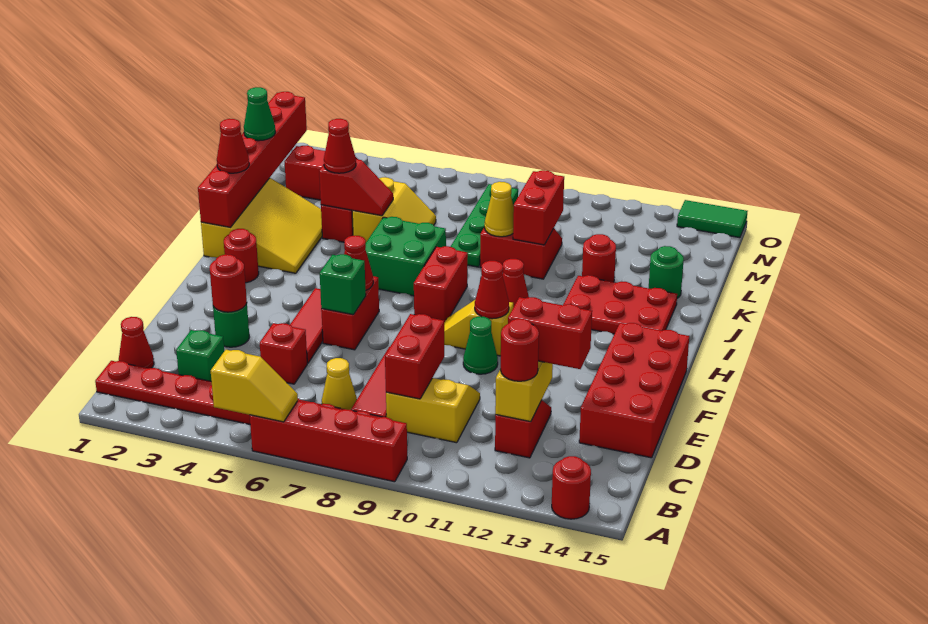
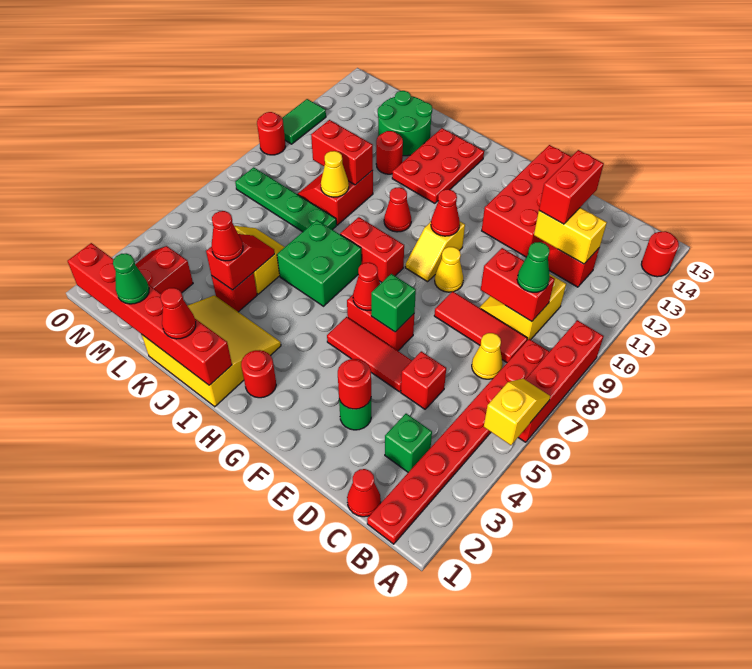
red round brick C12 level 3 -> red round brick O10 level 1
red brick D14:G15 level 1 -> red brick E12:F15 level 1
none -> yellow cone F9 level 1
green cone F10 level 1 -> green cone C9 level 3
green round brick K14 level 1 -> green round brick K13:L14 level 1
green tile O14:O15 level 1 -> green tile O11:O12 level 1

